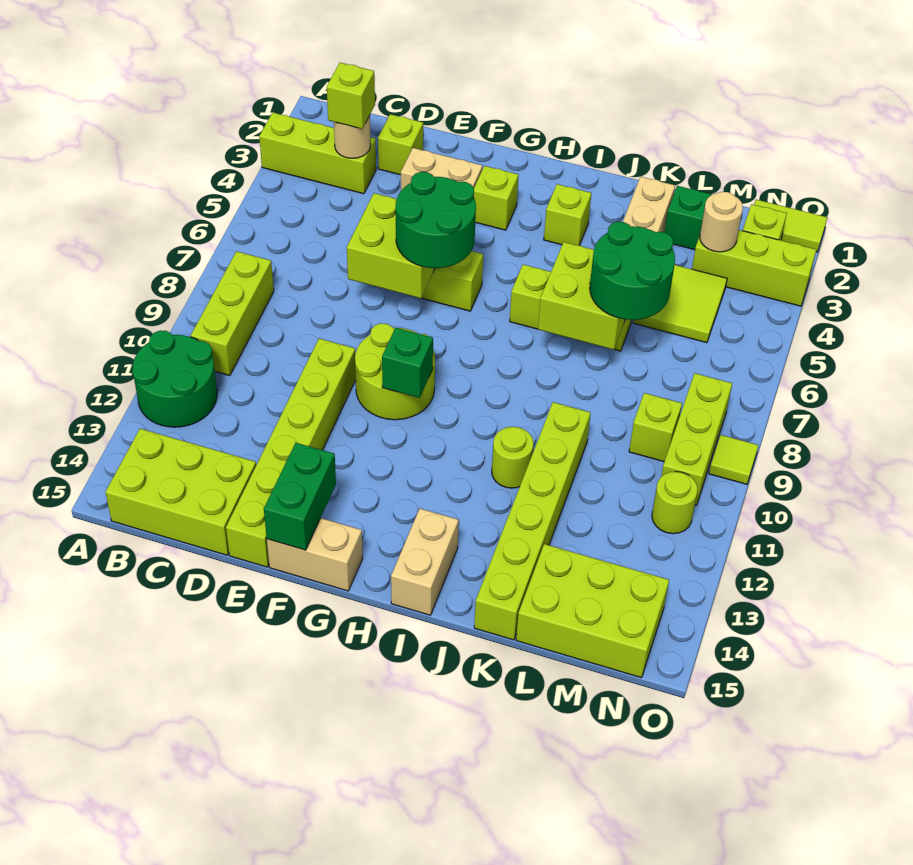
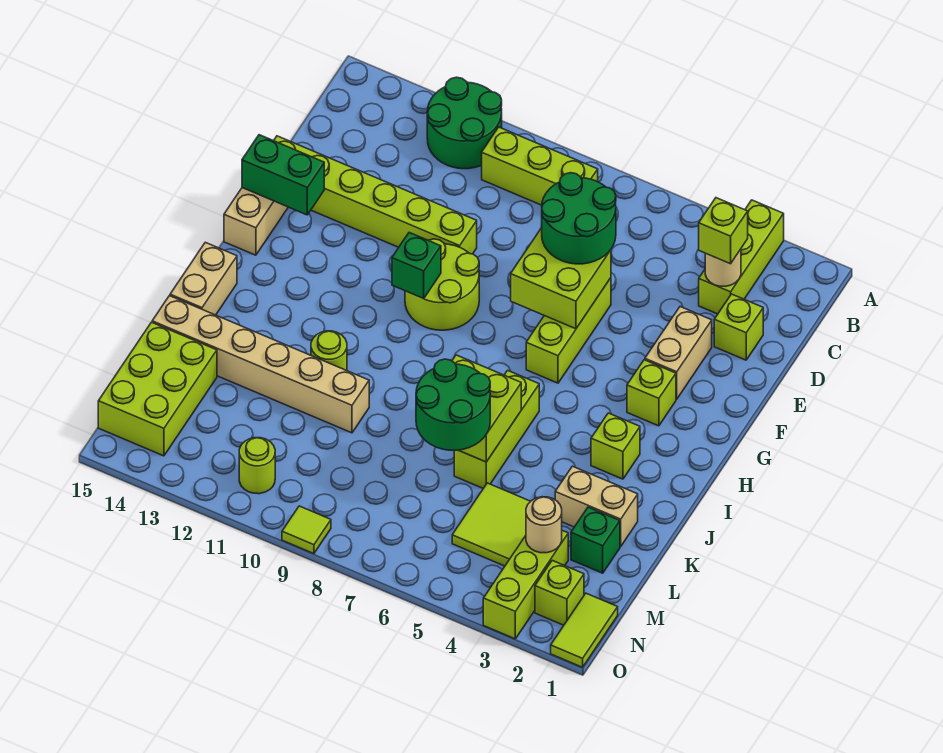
lime brick B14:D15 level 1 -> none
green round brick F6:G7 level 3 -> green round brick D6:E7 level 3
tan brick I14:I15 level 1 -> tan brick I15:J15 level 1
lime brick K10:K15 level 1 -> tan brick K10:K15 level 1
lime brick M9 level 1 -> none
lime brick N8:N10 level 1 -> none

